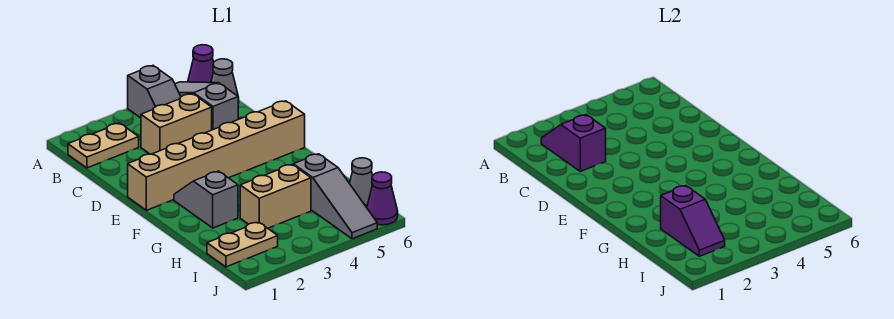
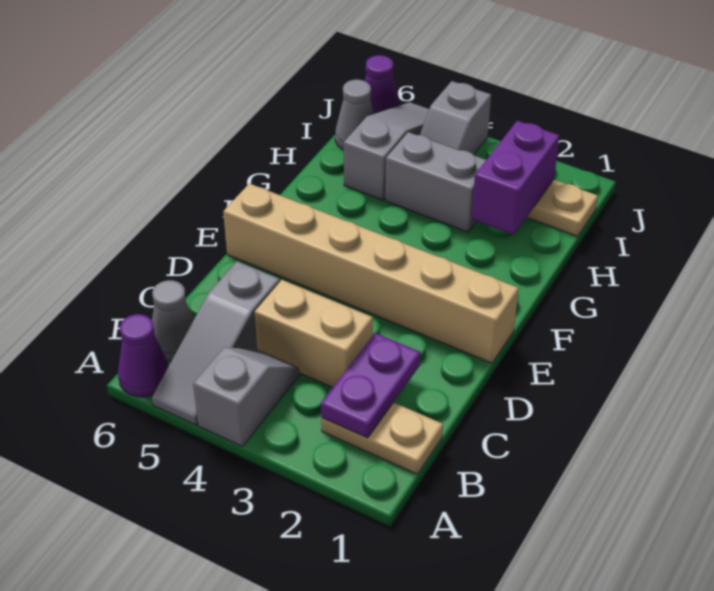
purple slope B2:C2 level 2 top C -> purple plate B2:C2 level 2
grey slope F2:G2 level 1 top G -> grey slope I4:J4 level 1 top J
purple slope H2:I2 level 2 top H -> purple brick H2:I2 level 2
tan brick H3:H4 level 1 -> grey brick H3:H4 level 1

